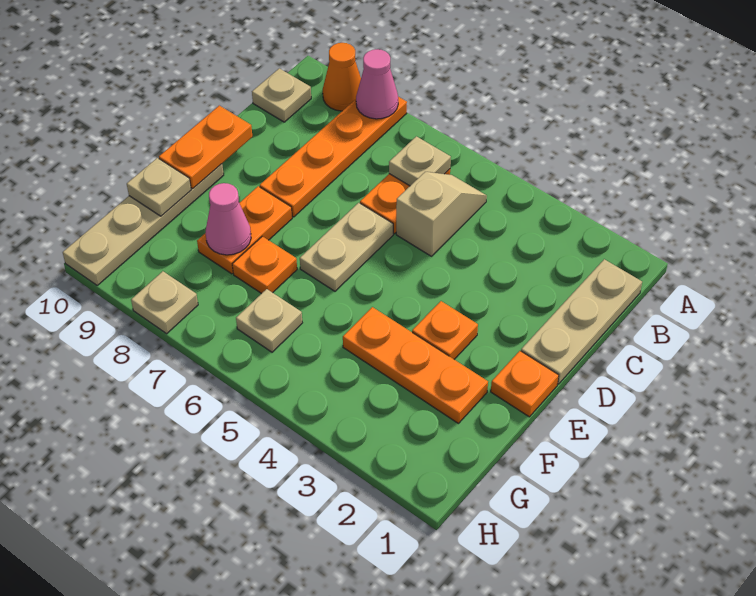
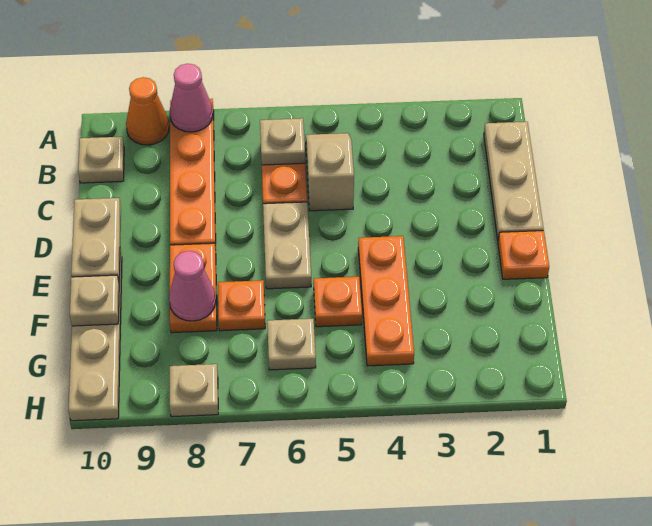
orange plate D10:E10 level 2 -> tan plate D10:E10 level 2
orange plate E3 level 1 -> orange plate F5 level 1
orange plate F2:F4 level 1 -> orange plate E4:G4 level 1

